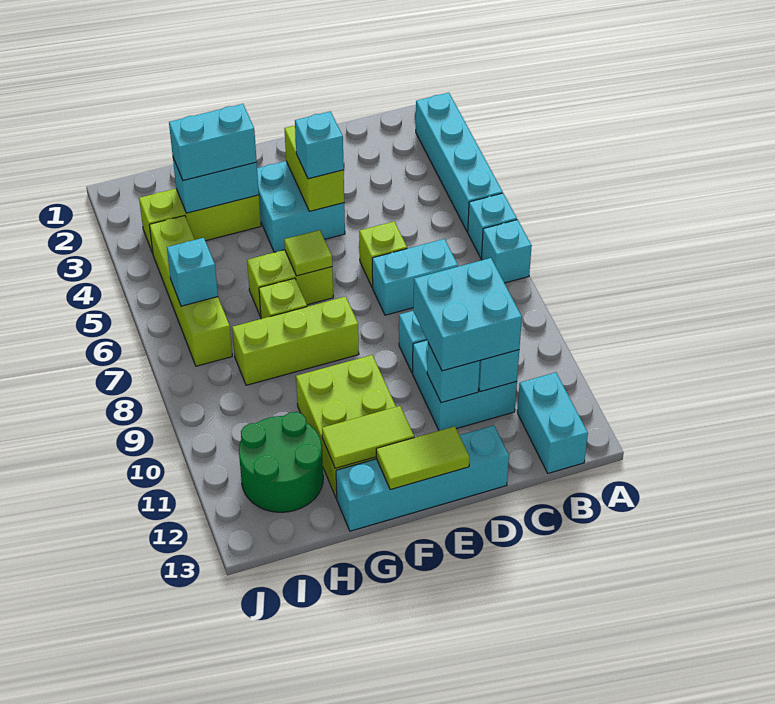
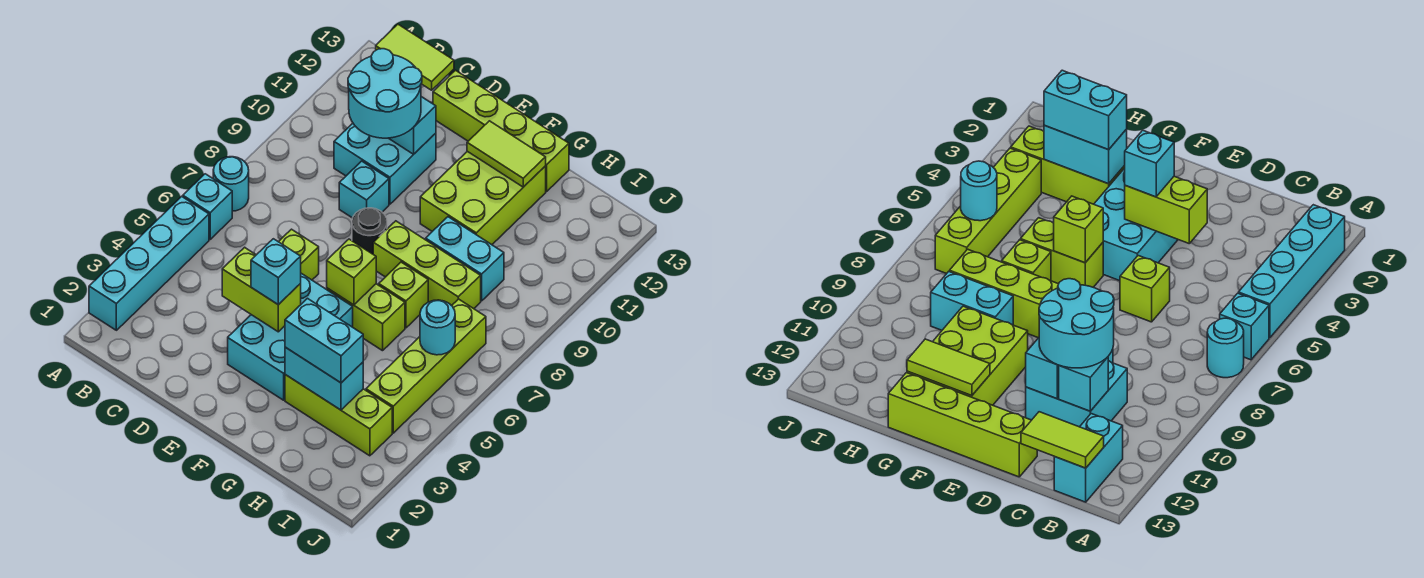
cyan brick A7 level 1 -> cyan round brick A7 level 1
cyan brick C7:D7 level 1 -> cyan brick G9:H9 level 1
cyan brick C10:D11 level 3 -> cyan round brick C10:D11 level 3
cyan brick D13:G13 level 1 -> lime brick D13:G13 level 1
cyan brick E3:F4 level 1 -> cyan brick E3:F5 level 1
lime brick E3:E4 level 2 -> lime brick D4:E4 level 2
none -> black round brick E8 level 1
lime tile E13:F13 level 2 -> lime tile B13:C13 level 2
lime tile F6 level 2 -> lime brick F6 level 2
green round brick H11:I12 level 1 -> none
cyan brick I6 level 2 -> cyan round brick I6 level 2

